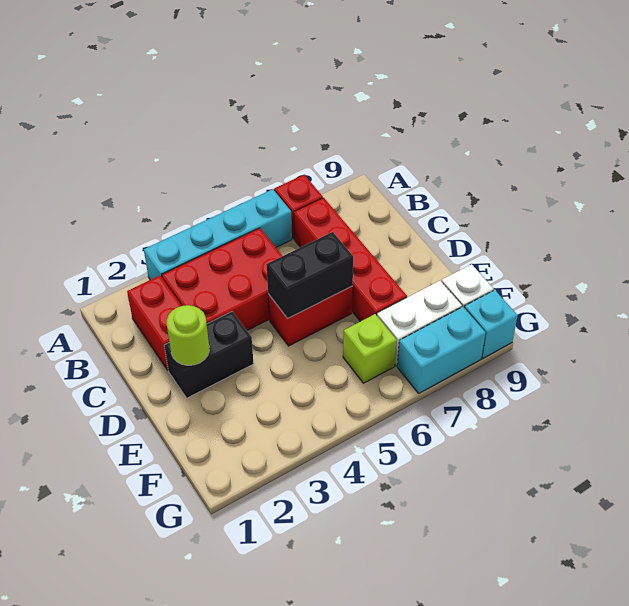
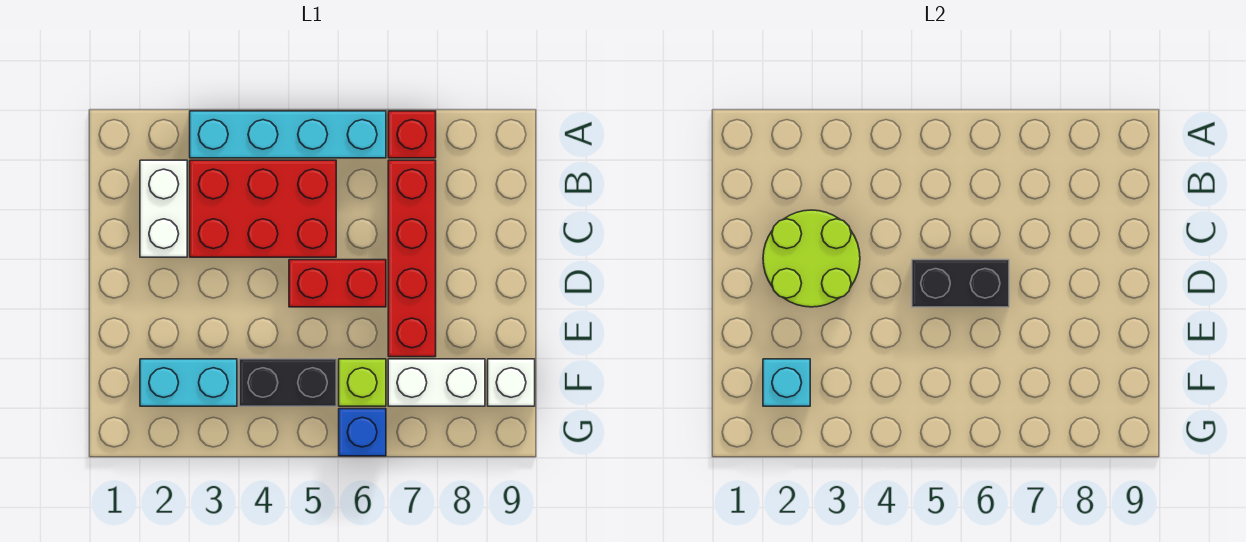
red brick B2:C2 level 1 -> white brick B2:C2 level 1
black brick D2:D3 level 1 -> black brick F4:F5 level 1
lime round brick D2 level 2 -> lime round brick C2:D3 level 2
none -> blue brick G6 level 1
cyan brick G7:G8 level 1 -> cyan brick F2:F3 level 1
cyan brick G9 level 1 -> cyan brick F2 level 2

